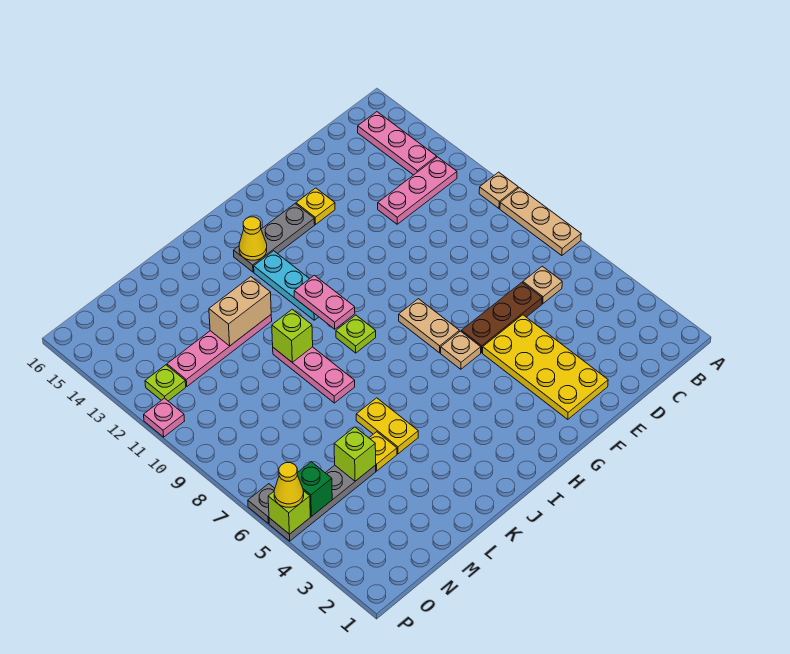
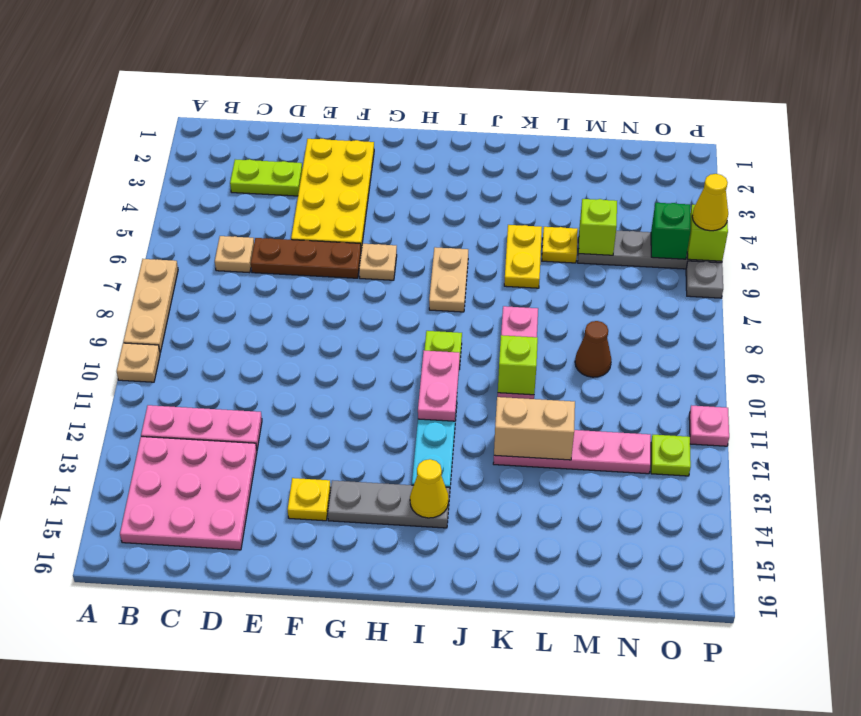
pink plate B13:B15 level 1 -> pink plate B13:D15 level 1
none -> lime plate C3:D3 level 1
tan plate G7:G8 level 1 -> tan plate I6:I7 level 1
none -> brown cone M9 level 1

